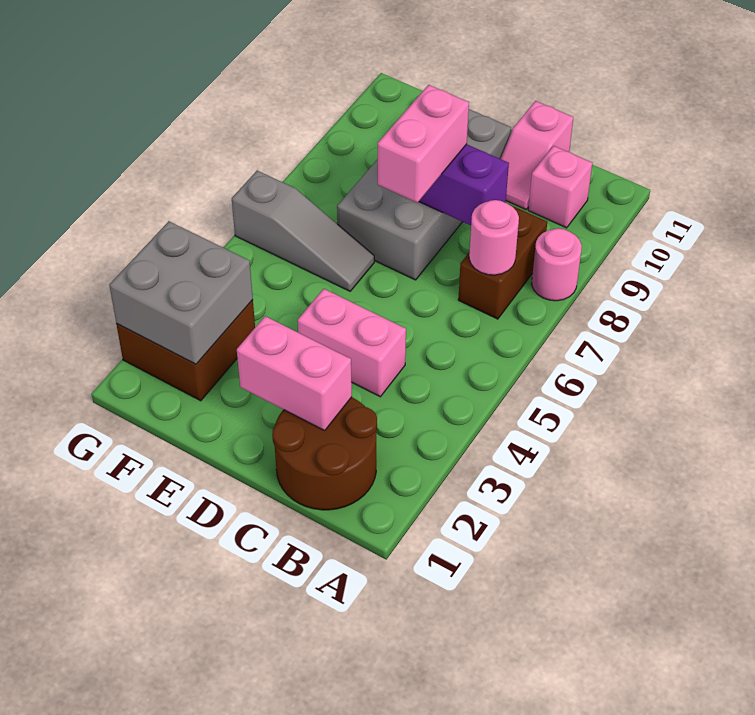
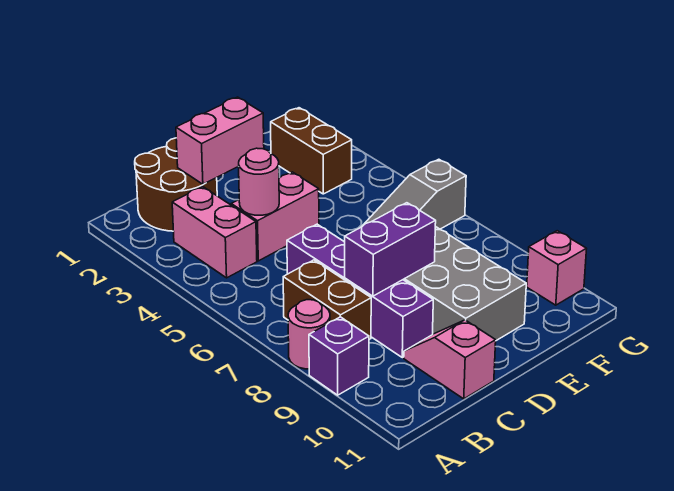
none -> purple brick A9 level 1
pink round brick B7 level 2 -> pink round brick C4 level 2
pink brick B10 level 1 -> pink brick G10 level 1
none -> purple brick C6:C9 level 1
pink brick D7:D8 level 3 -> pink brick B3:B4 level 1
brown brick F2:G3 level 1 -> brown brick F2:F3 level 1
grey brick F2:G3 level 2 -> none

